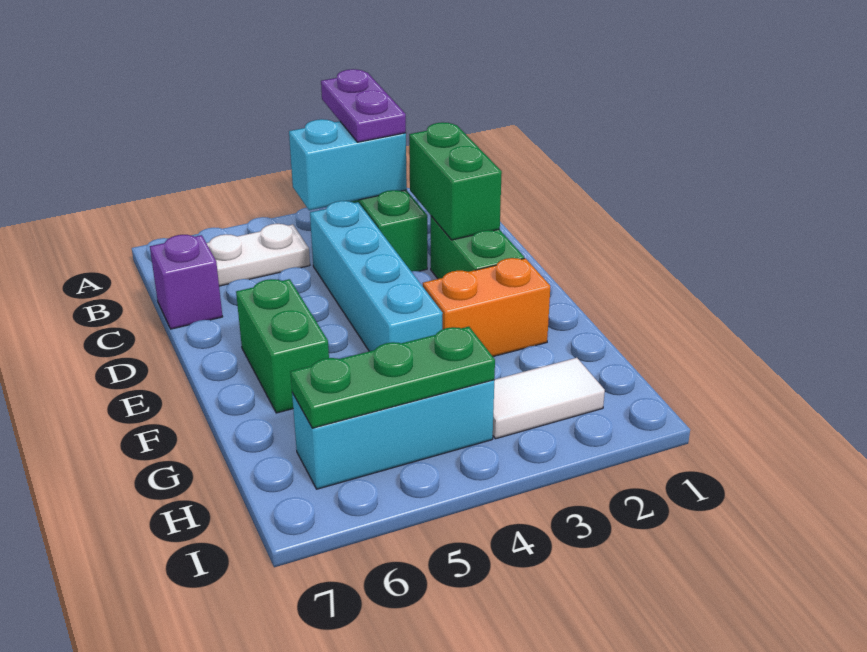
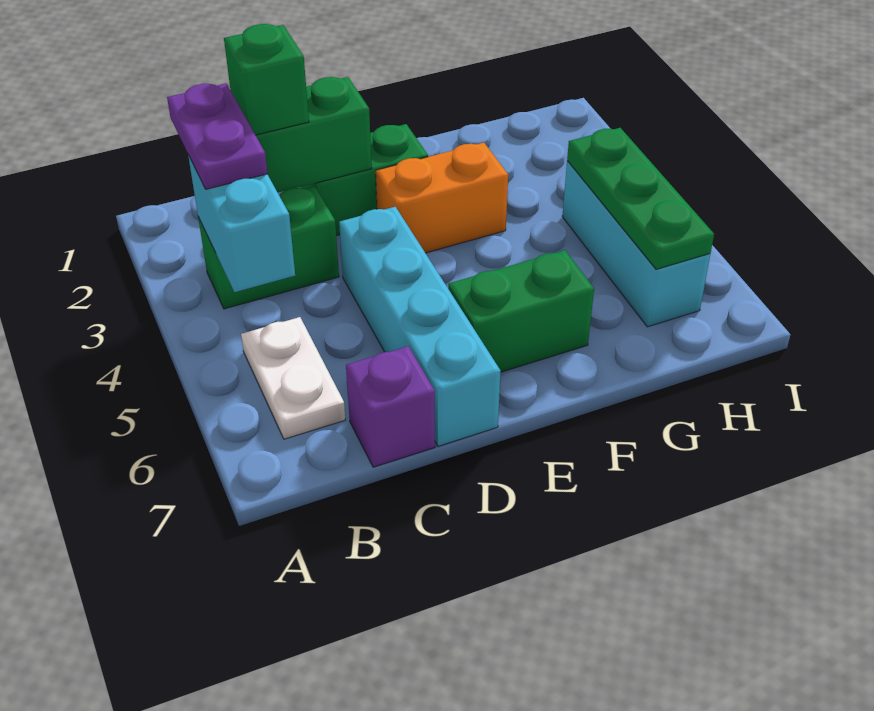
purple plate A3:B3 level 3 -> purple plate B2:B3 level 3
none -> green brick C2 level 3
cyan brick C4:F4 level 1 -> cyan brick D4:D7 level 1
orange brick F2:F3 level 1 -> orange brick E3:F3 level 1
white tile H2:H3 level 1 -> none

